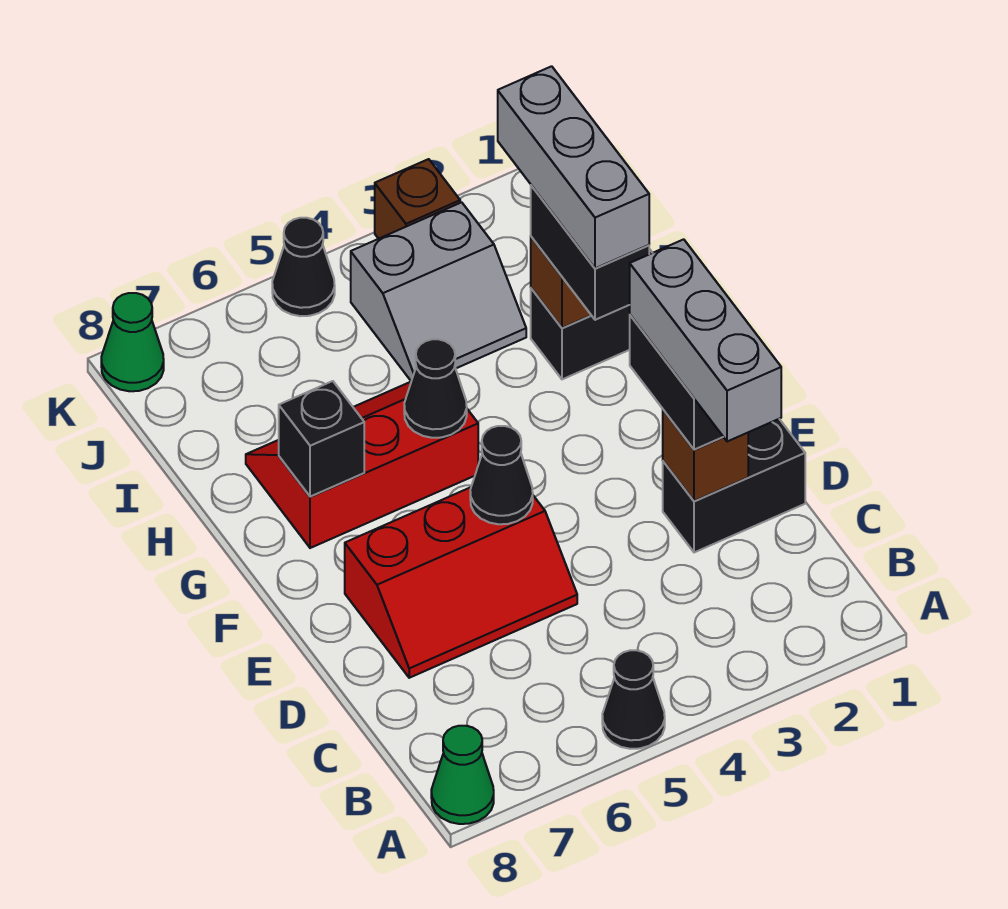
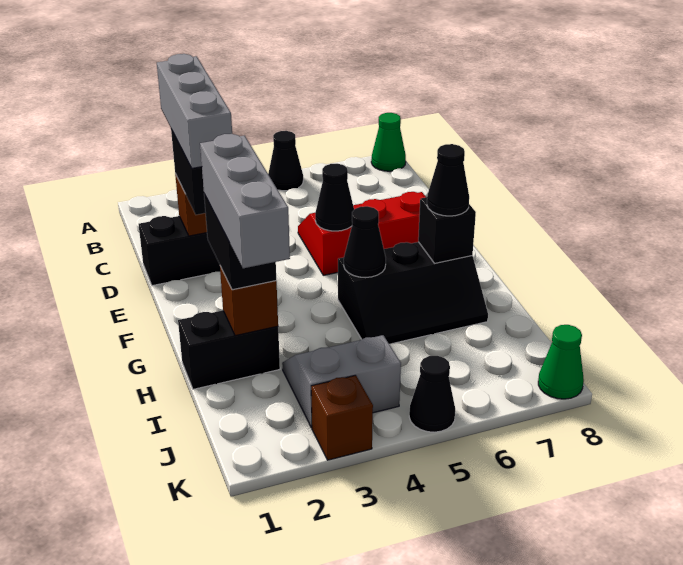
red slope G5:H7 level 1 top G -> black slope G5:H7 level 1 top G
none -> black cone G7 level 3

